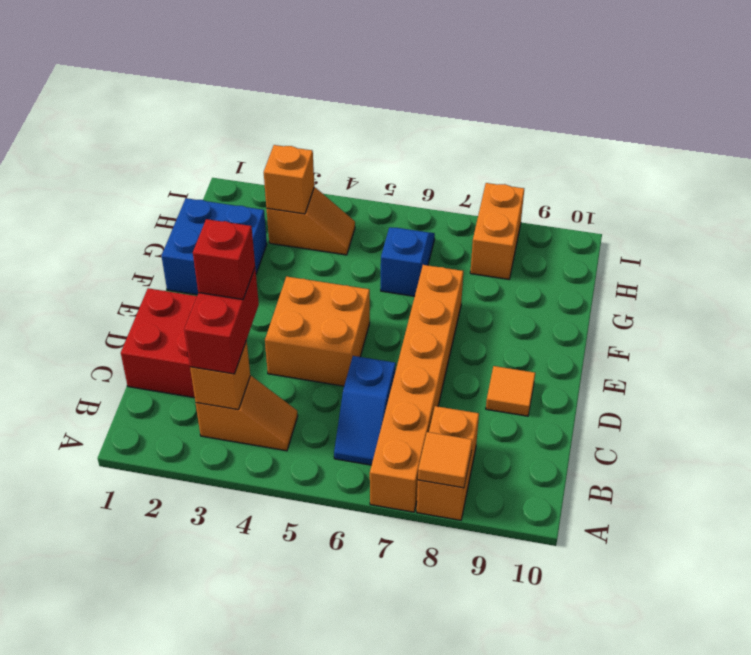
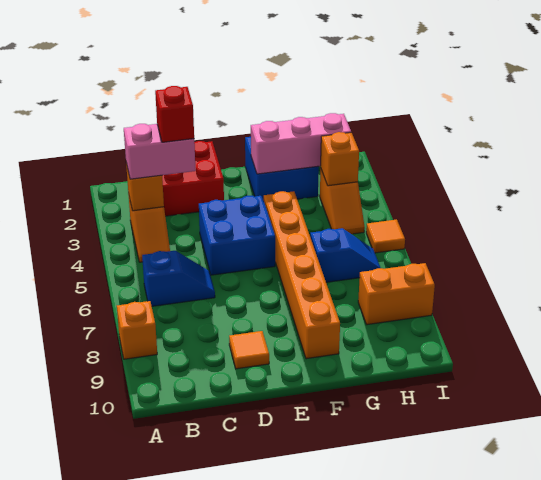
orange brick A7:F7 level 1 -> orange brick F4:F9 level 1
orange brick A8:B8 level 1 -> orange brick A8 level 1
orange tile A8 level 2 -> orange tile I5 level 1
red brick B3:C3 level 3 -> pink brick B3:C3 level 3
blue slope B6:C6 level 1 top C -> blue slope B6:C6 level 1 top B
orange brick D4:E5 level 1 -> blue brick D4:E5 level 1
none -> pink brick F2:H2 level 2

